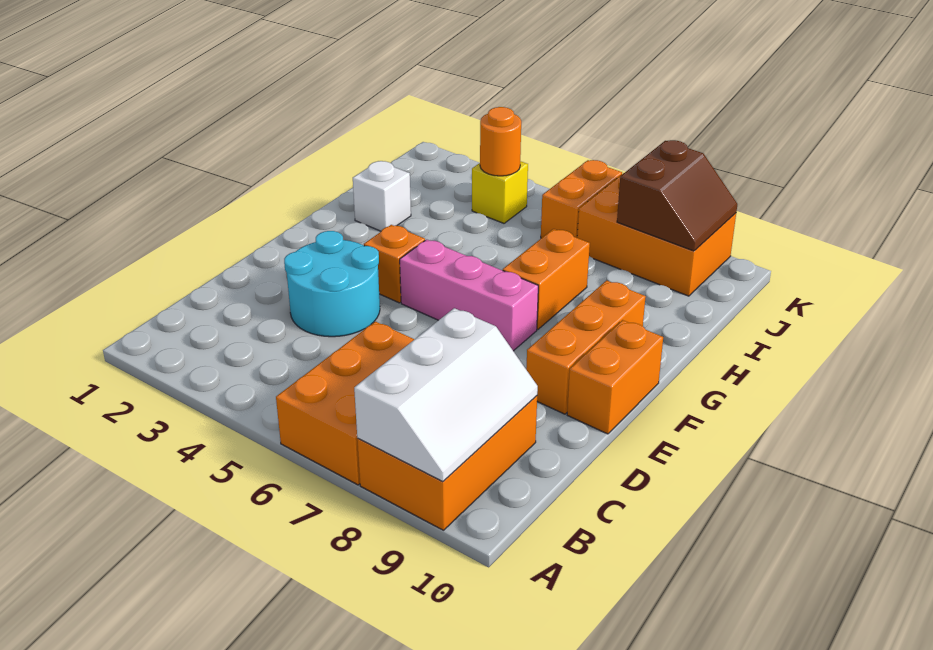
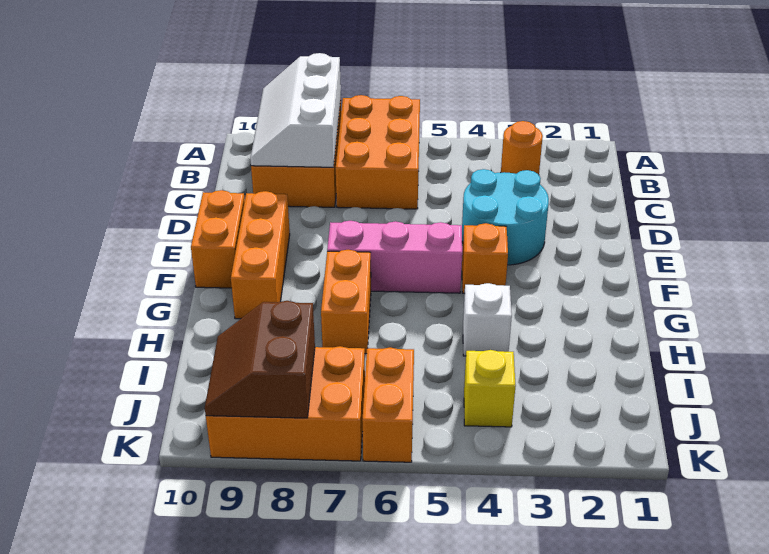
white brick H2 level 1 -> white brick H4 level 1
orange round brick J4 level 2 -> orange round brick B3 level 1

